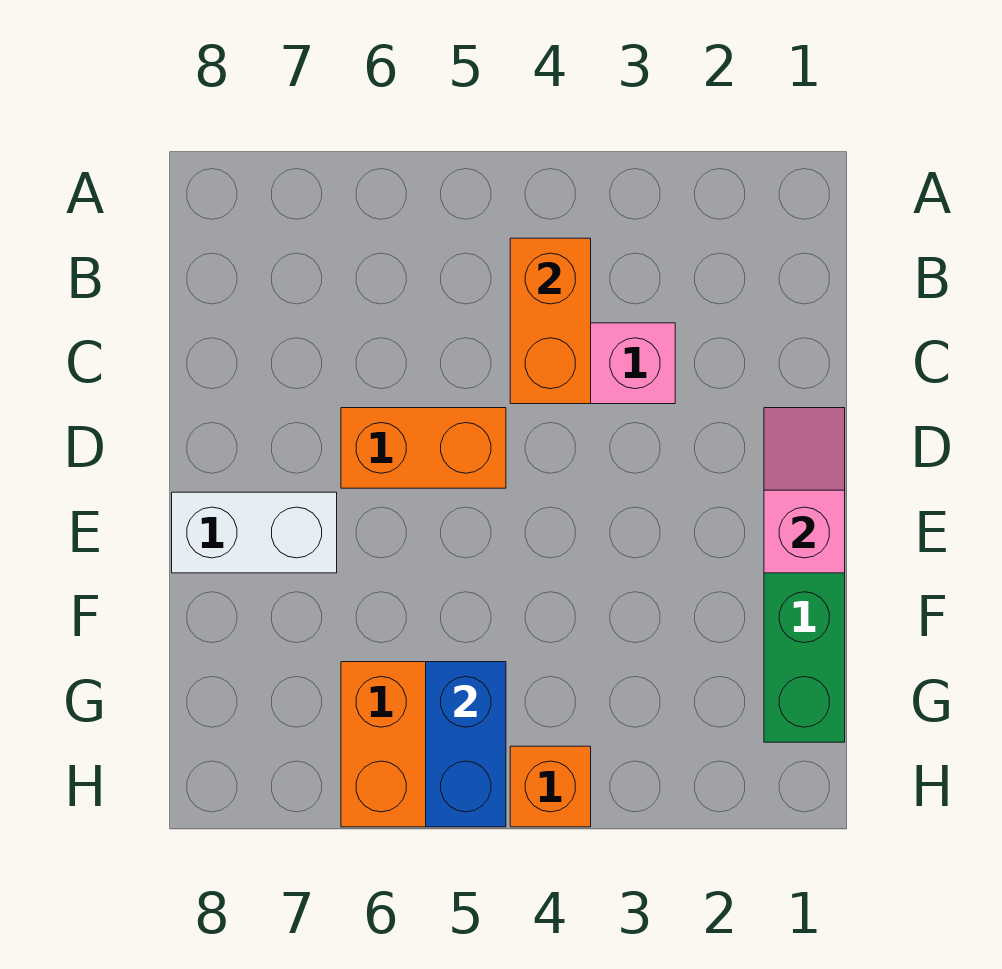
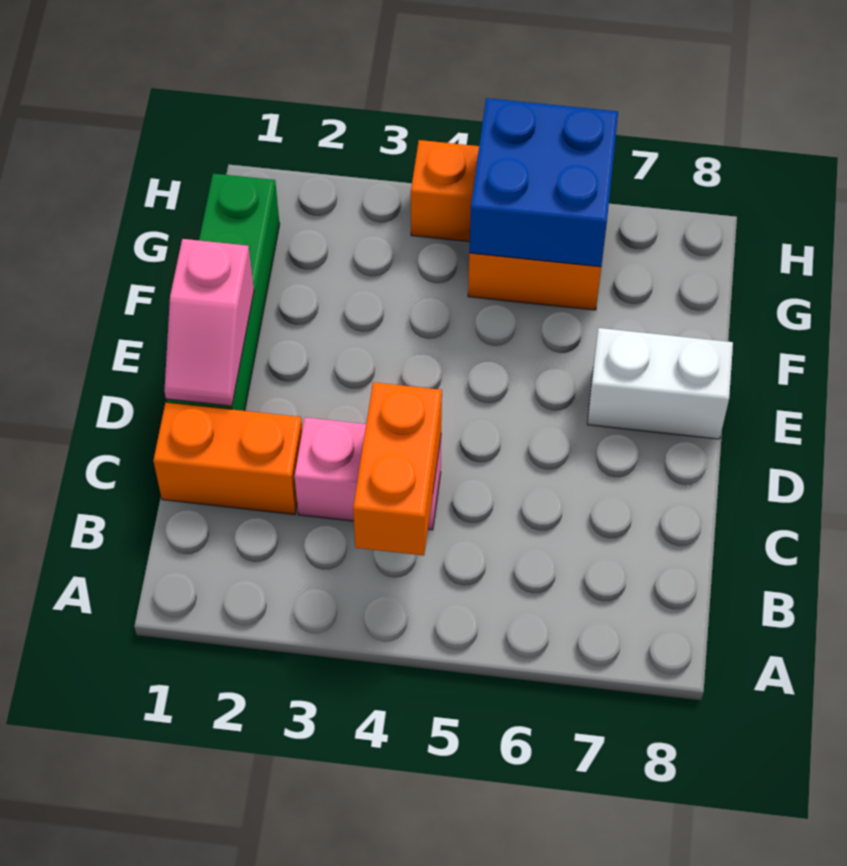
orange brick D5:D6 level 1 -> orange brick C1:C2 level 1
blue brick G5:H5 level 2 -> blue brick G5:H6 level 2

